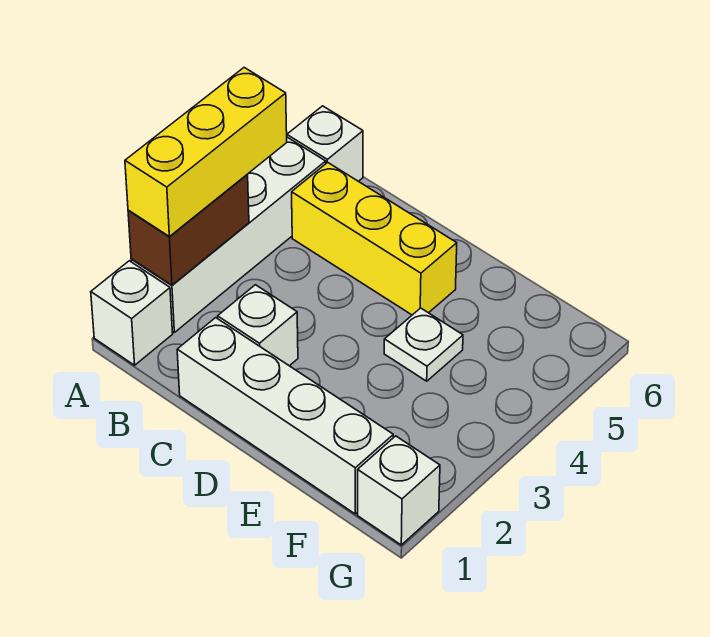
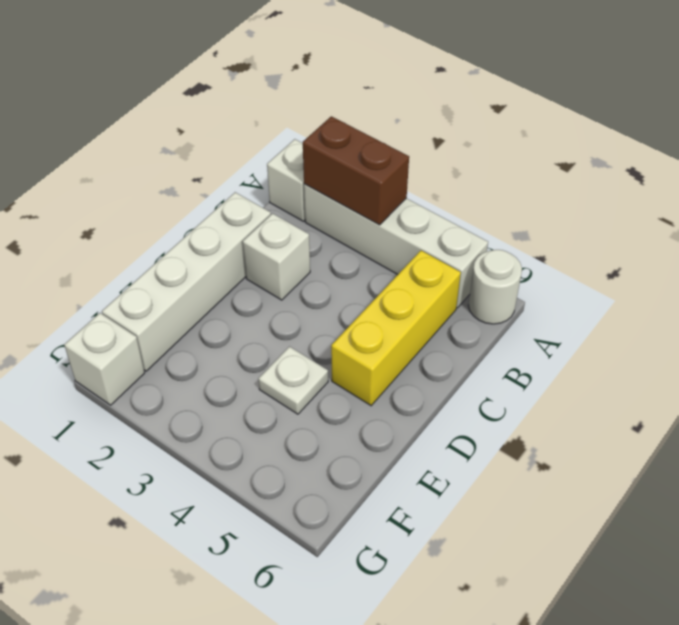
yellow brick A2:A4 level 3 -> none
white brick A6 level 1 -> white round brick A6 level 1

